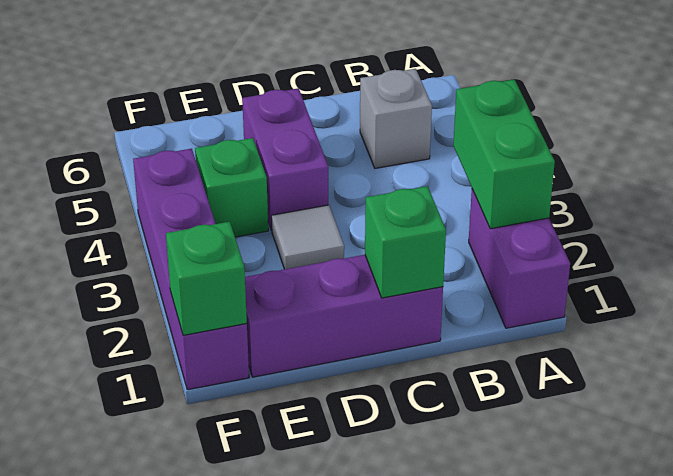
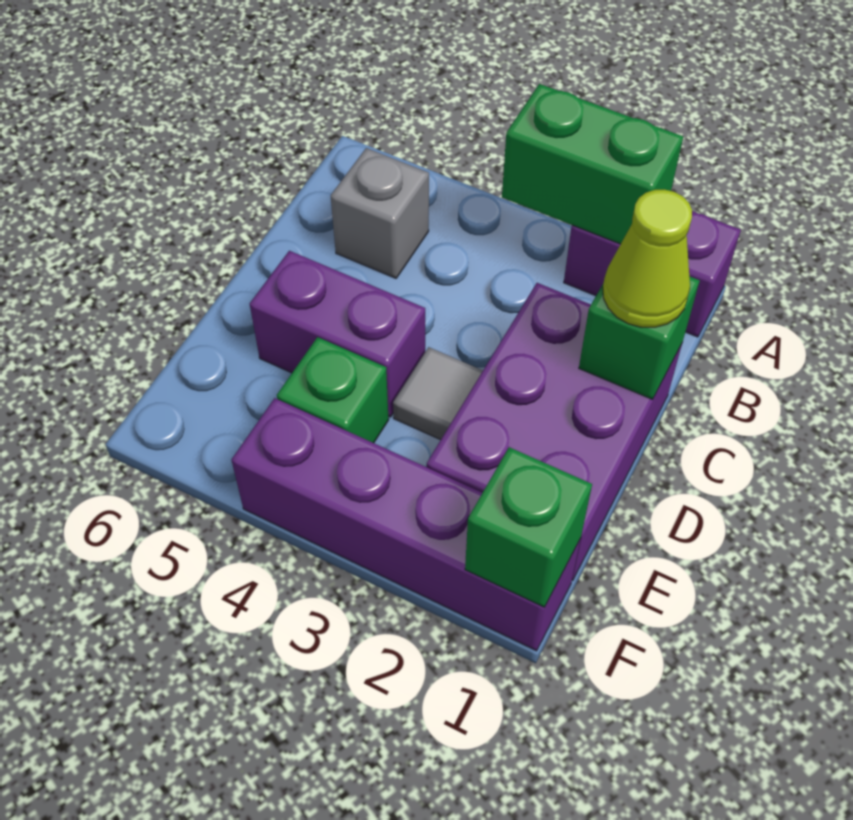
purple brick C1:E1 level 1 -> purple brick C1:E2 level 1
none -> lime cone C1 level 3

